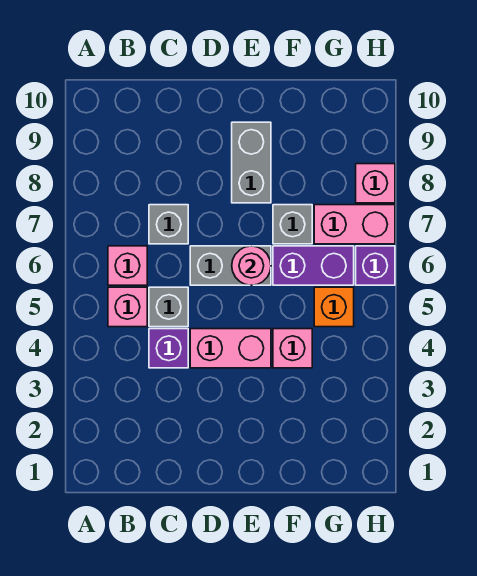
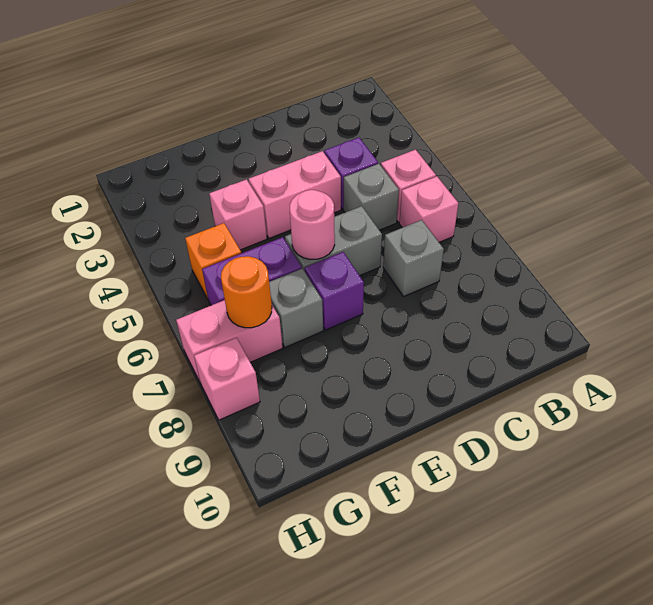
grey brick E8:E9 level 1 -> none
none -> orange round brick G7 level 2
purple brick H6 level 1 -> purple brick E7 level 1

